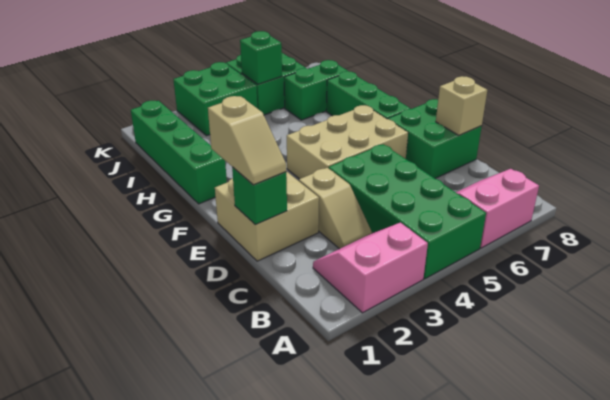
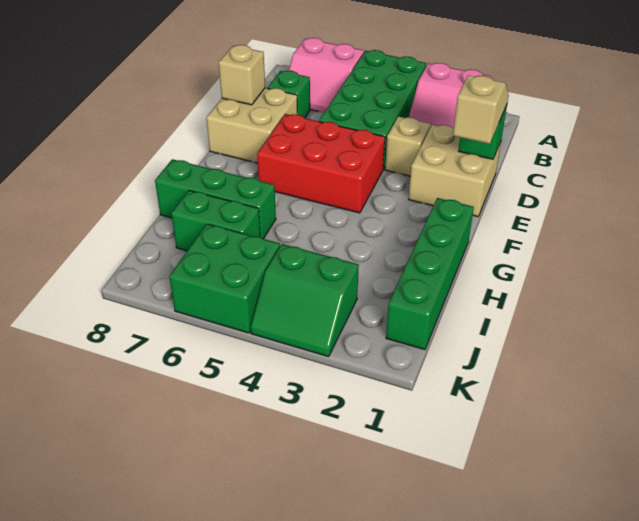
green brick D7:E8 level 1 -> tan brick D7:E8 level 1
tan brick E4:F6 level 1 -> red brick E4:F6 level 1
green brick F7:H7 level 1 -> green brick H6:H8 level 1
green brick J3:K4 level 1 -> green slope J3:K4 level 1 top J
green brick J5 level 2 -> green brick C7 level 1

